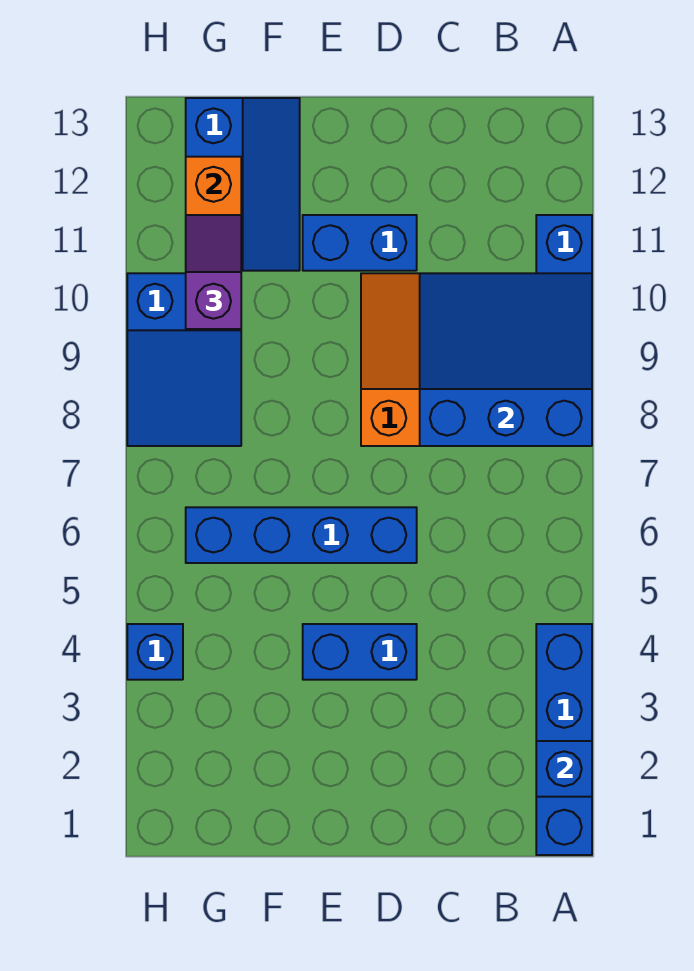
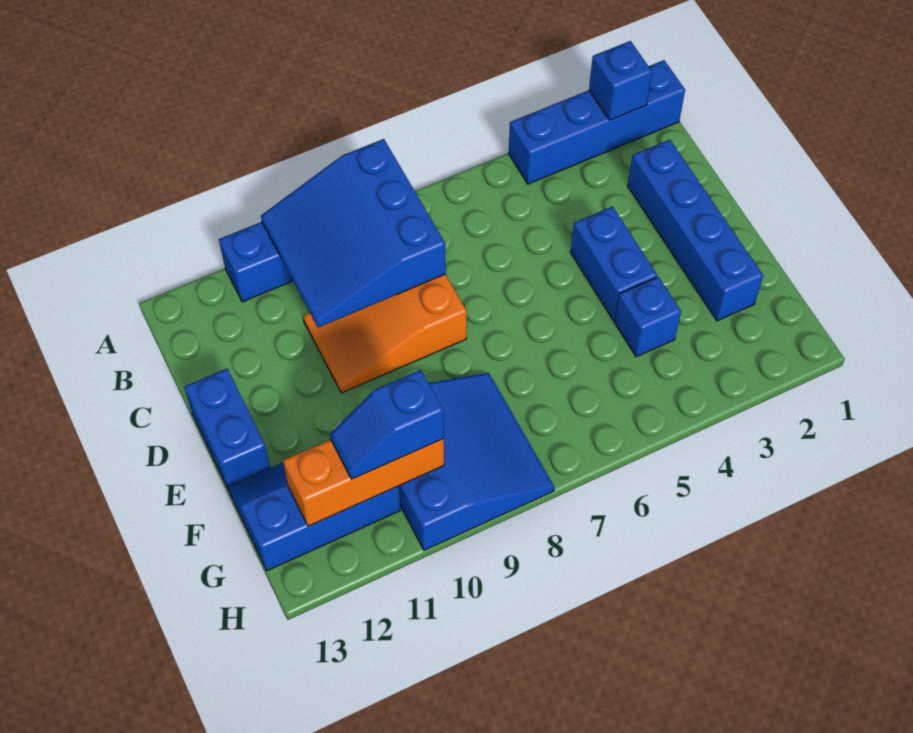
blue brick D6:G6 level 1 -> blue brick C2:F2 level 1
blue brick D11:E11 level 1 -> blue brick D13:E13 level 1
blue slope G8:H10 level 1 top 10 -> blue slope F8:H10 level 1 top 10
purple slope G10:G11 level 3 top 10 -> blue slope G10:G11 level 3 top 10
blue brick H4 level 1 -> blue brick F4 level 1

